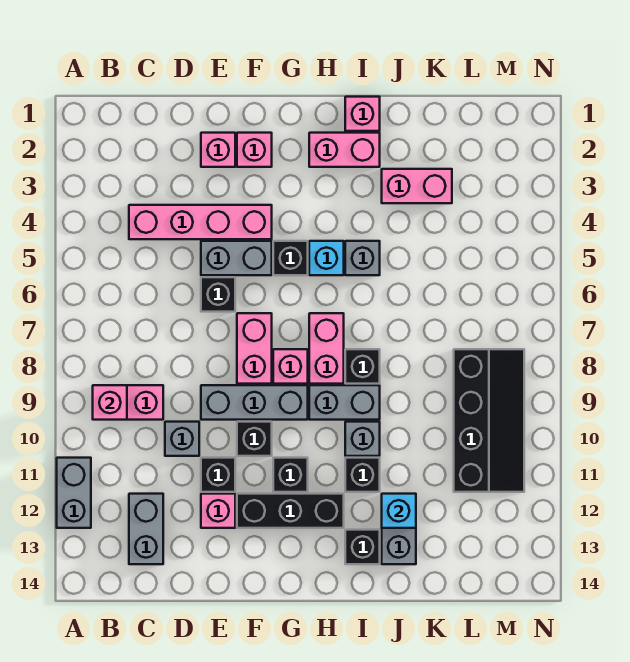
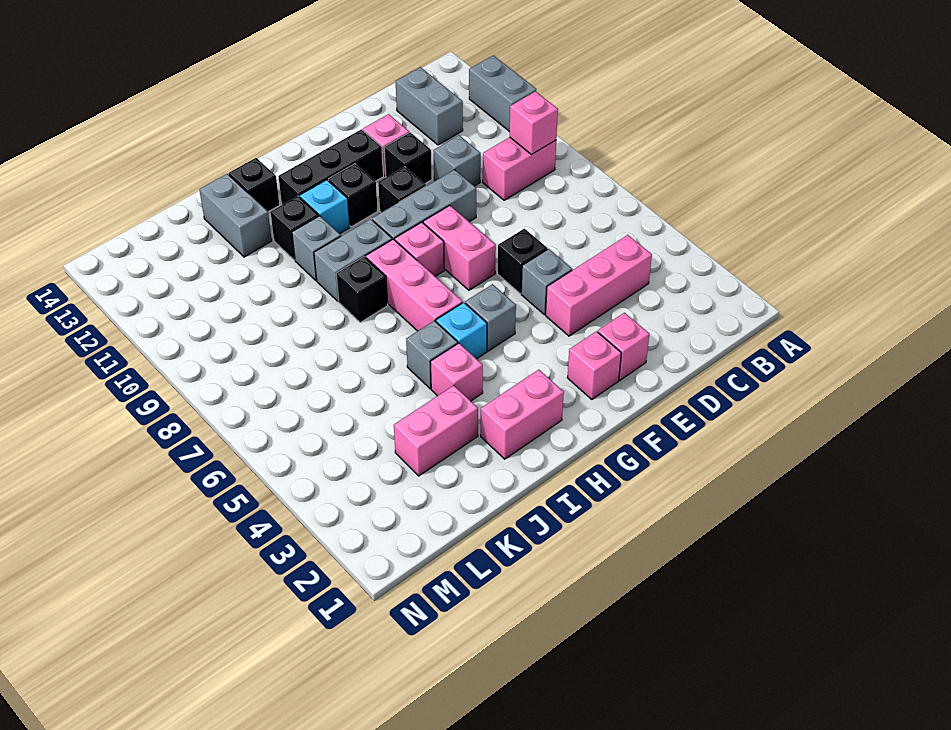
pink brick C4:F4 level 1 -> pink brick C4:E4 level 1
grey brick E5:F5 level 1 -> grey brick E5 level 1
black brick G5 level 1 -> grey brick G5 level 1
pink brick H7:H8 level 1 -> pink brick H6:H8 level 1
pink brick I1 level 1 -> pink brick I4 level 1
cyan brick J12 level 2 -> cyan brick H11 level 1
black slope L8:M11 level 1 top L -> none

